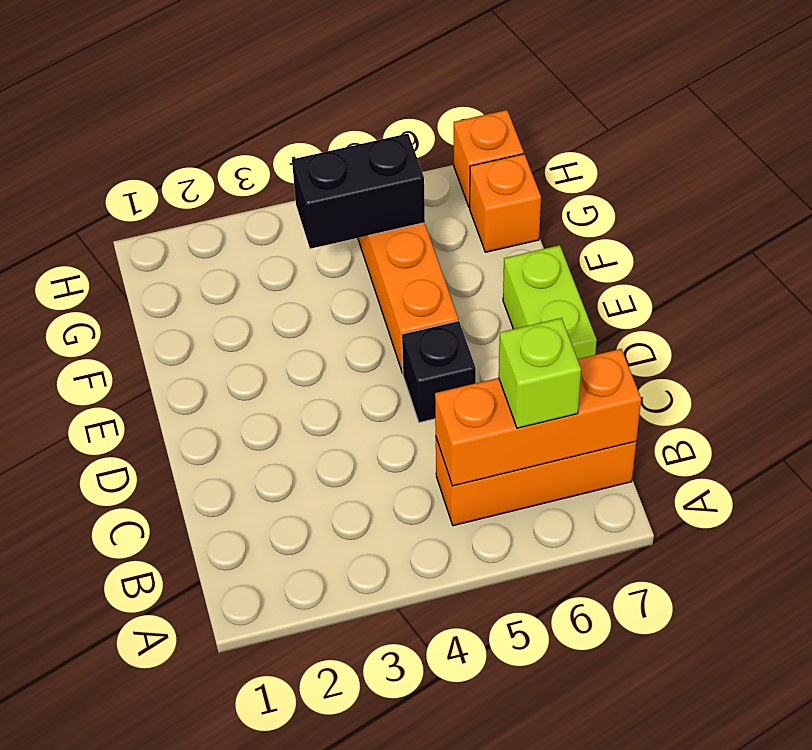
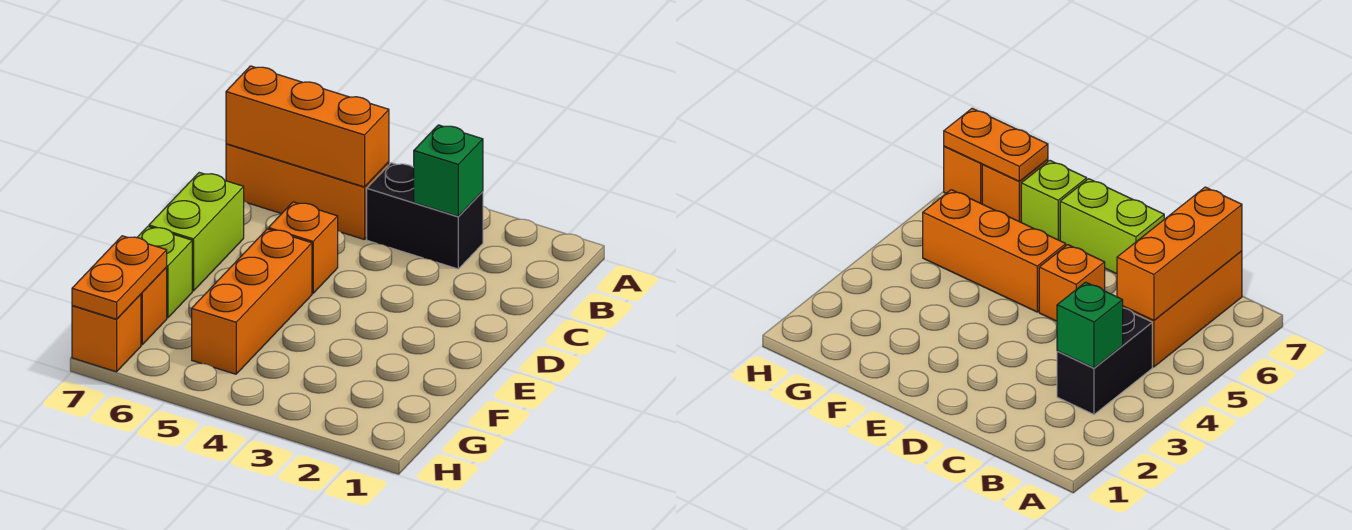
none -> green brick B3 level 2
lime brick B6 level 3 -> lime brick F7 level 1
black brick D5 level 1 -> orange brick D5 level 1
black brick G4:G5 level 2 -> black brick B3:B4 level 1
none -> orange plate G7:H7 level 2

